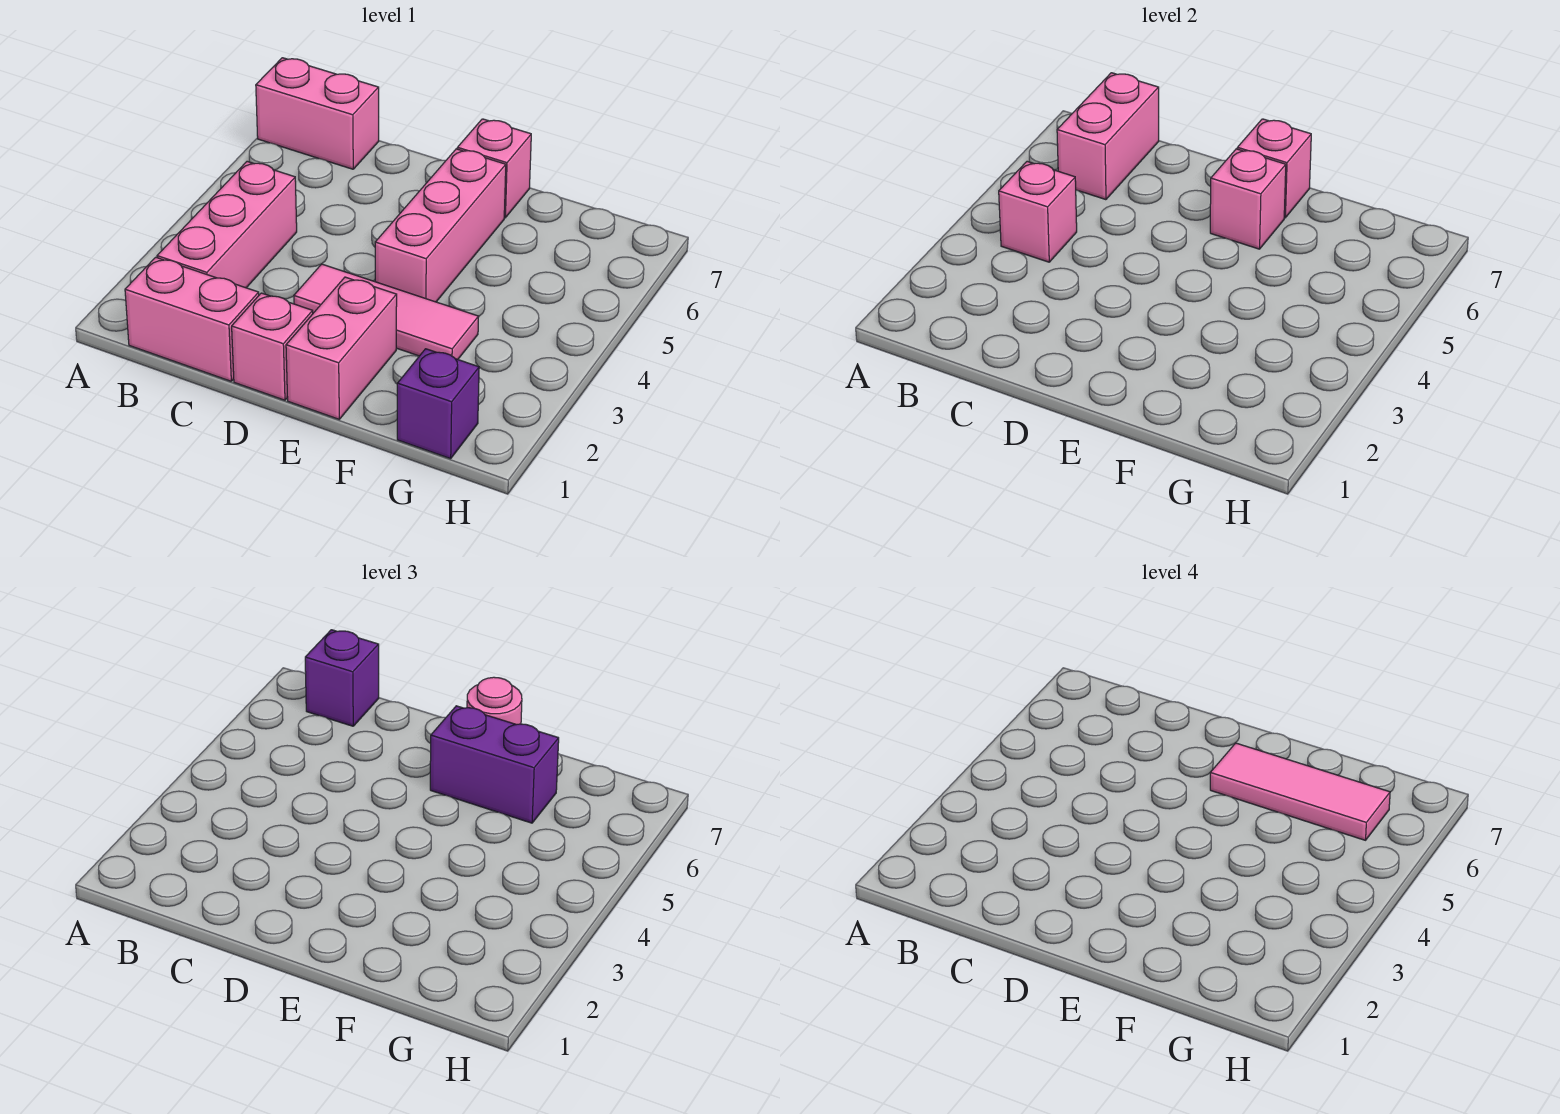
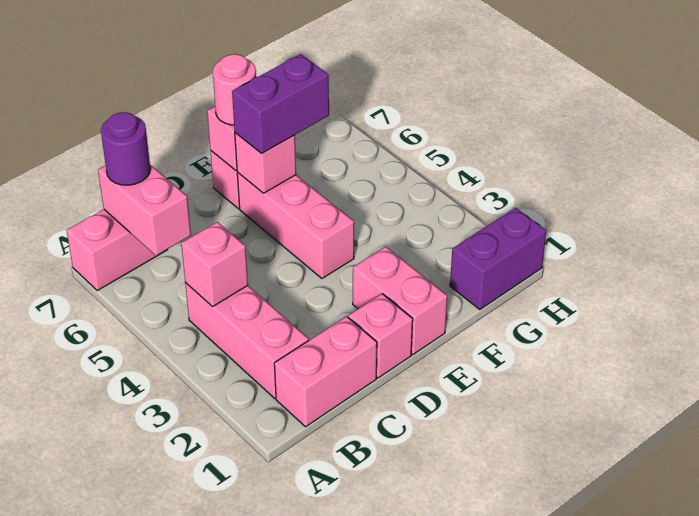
purple brick B7 level 3 -> purple round brick B7 level 3
pink tile D3:F3 level 1 -> none
pink tile E6:G6 level 4 -> none
purple brick G1 level 1 -> purple brick G1:H1 level 1

